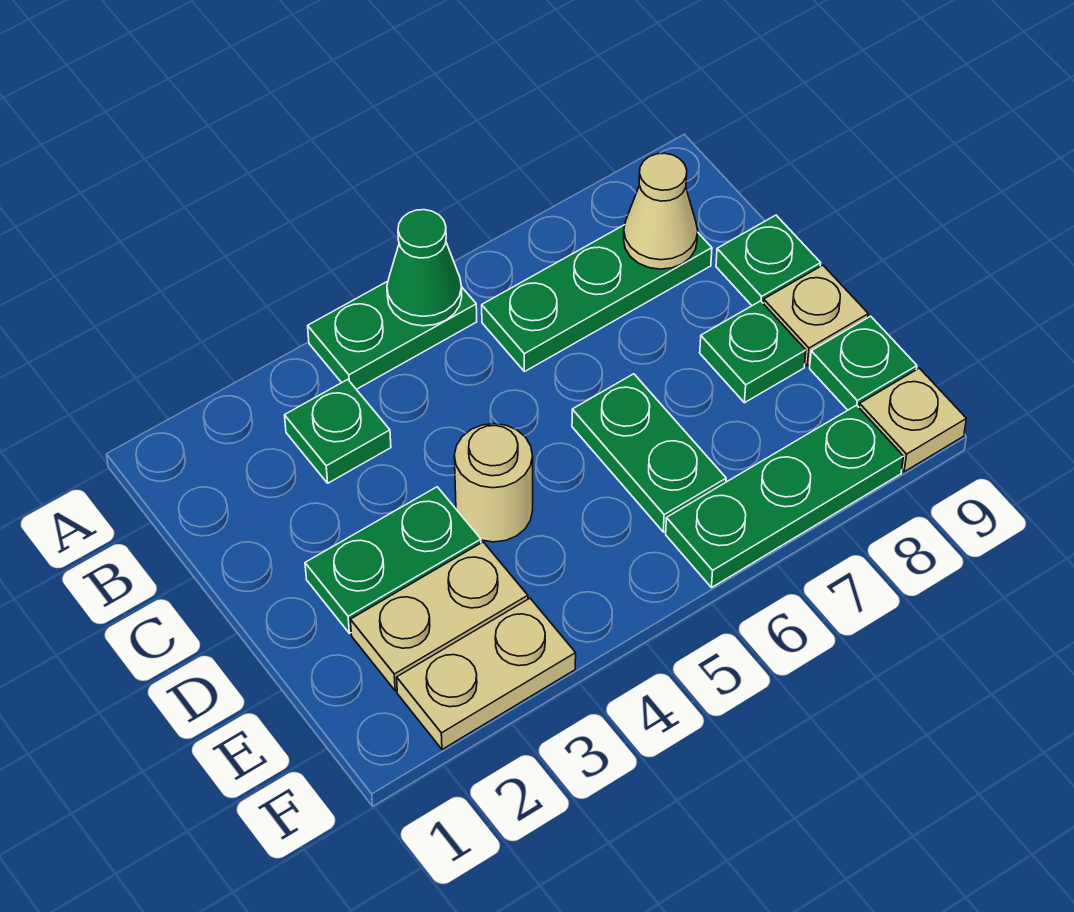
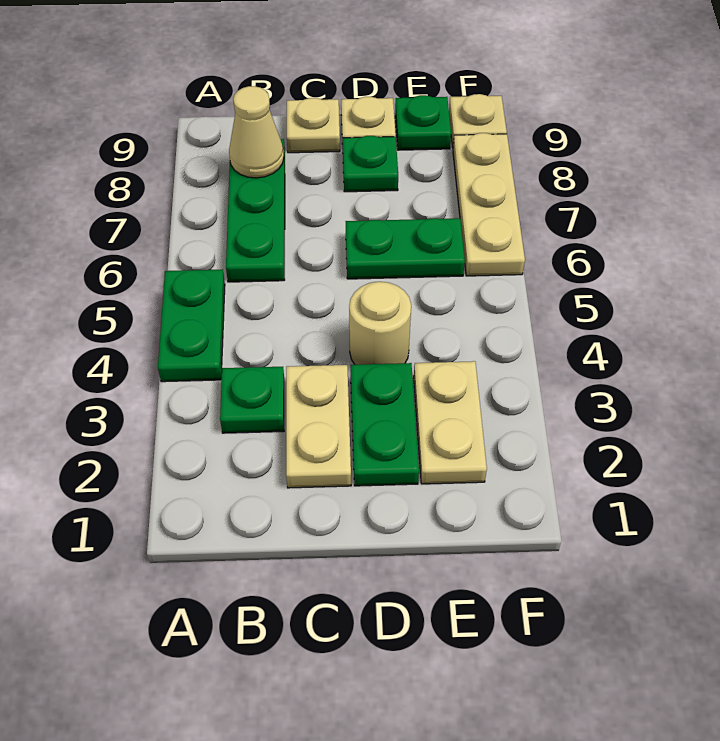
green cone A5 level 2 -> none
green plate C9 level 1 -> tan plate C9 level 1
tan plate F2:F3 level 1 -> tan plate C2:C3 level 1
green plate F6:F8 level 1 -> tan plate F6:F8 level 1

